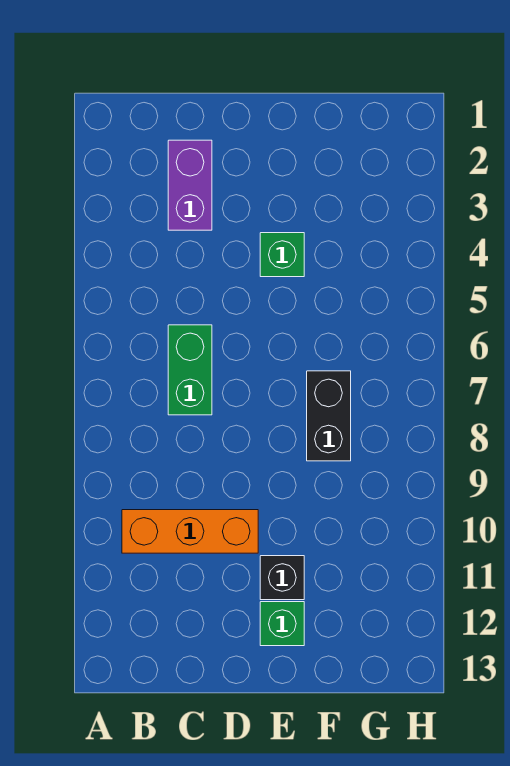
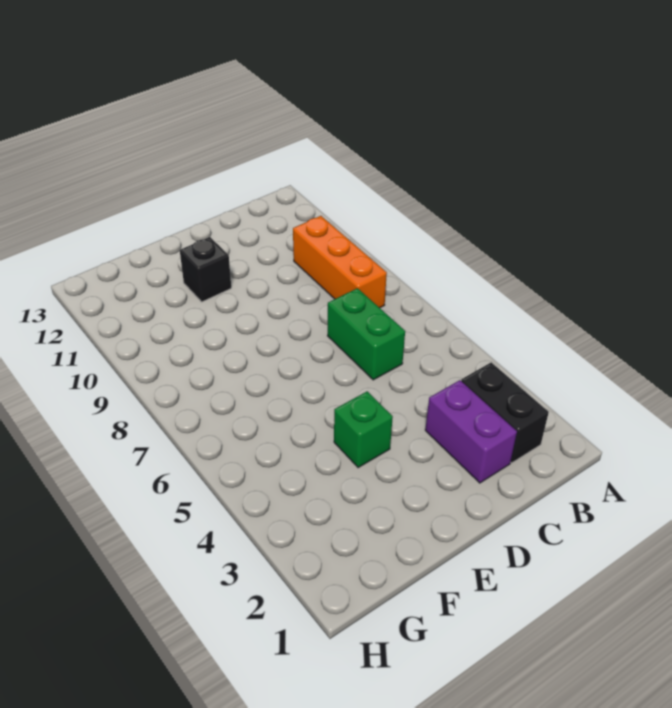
orange brick B10:D10 level 1 -> orange brick B8:B10 level 1
green brick E12 level 1 -> none
black brick F7:F8 level 1 -> black brick B2:B3 level 1

